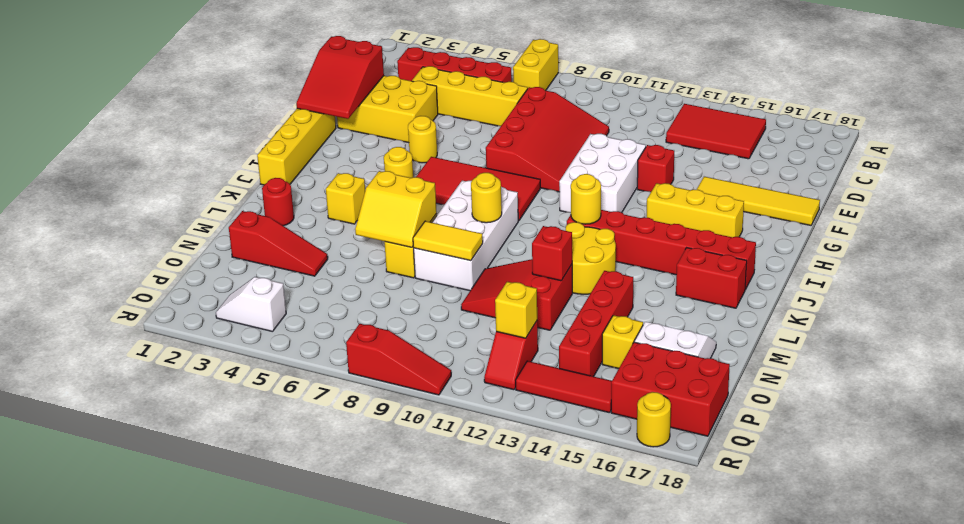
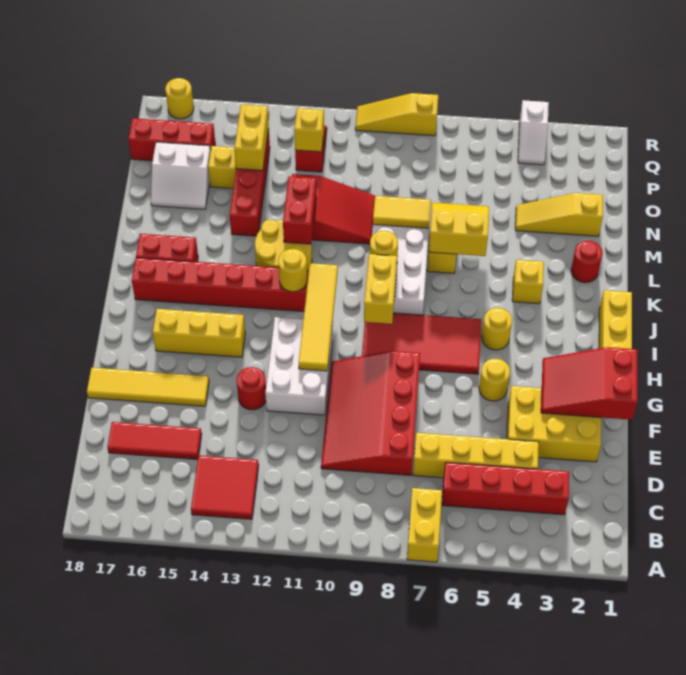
red tile B13:C15 level 1 -> red tile B13:C14 level 1
red slope E1:G2 level 2 top E -> red slope F1:G3 level 2 top 1
red brick F13 level 1 -> red round brick F13 level 1
none -> yellow tile G11:J11 level 2
none -> yellow brick I9:J9 level 2
red brick M12 level 2 -> red brick L12:M12 level 2
red slope N2:N4 level 1 top 2 -> yellow slope N2:N4 level 1 top 2
none -> yellow brick O14:P14 level 2
red brick P16:Q18 level 1 -> red brick P16:P18 level 1
white slope Q3:Q4 level 1 top 4 -> white slope Q4:R4 level 1 top R
red tile Q13:Q15 level 1 -> red tile D15:D17 level 1
red slope R8:R10 level 1 top 8 -> yellow slope R8:R10 level 1 top 8

